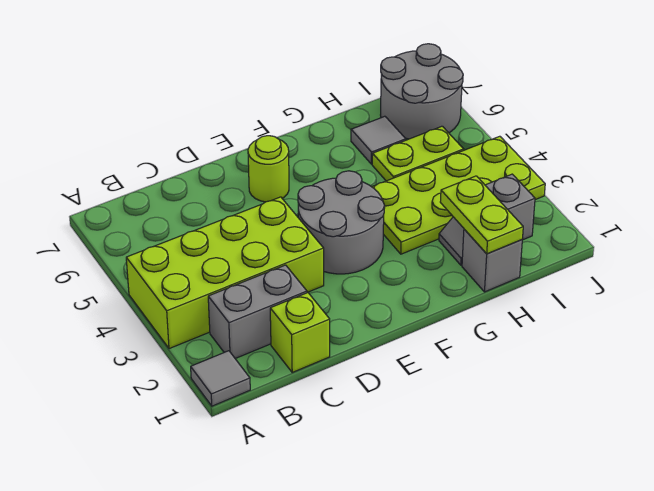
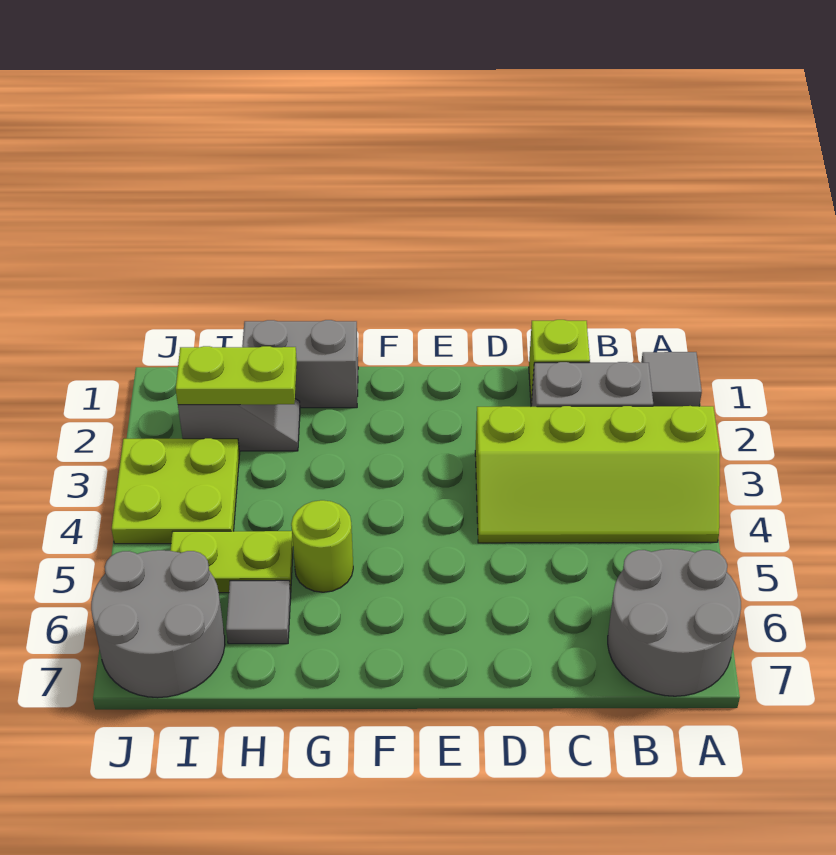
lime brick A3:D4 level 1 -> lime slope A3:D4 level 1 top 3
grey round brick E3:F4 level 1 -> grey round brick A6:B7 level 1
lime round brick E6 level 1 -> lime round brick G5 level 1
lime plate G3:J4 level 1 -> lime plate I3:J4 level 1
grey brick H1 level 1 -> grey brick G1:H1 level 1
lime plate H1:H2 level 2 -> lime plate H2:I2 level 2

